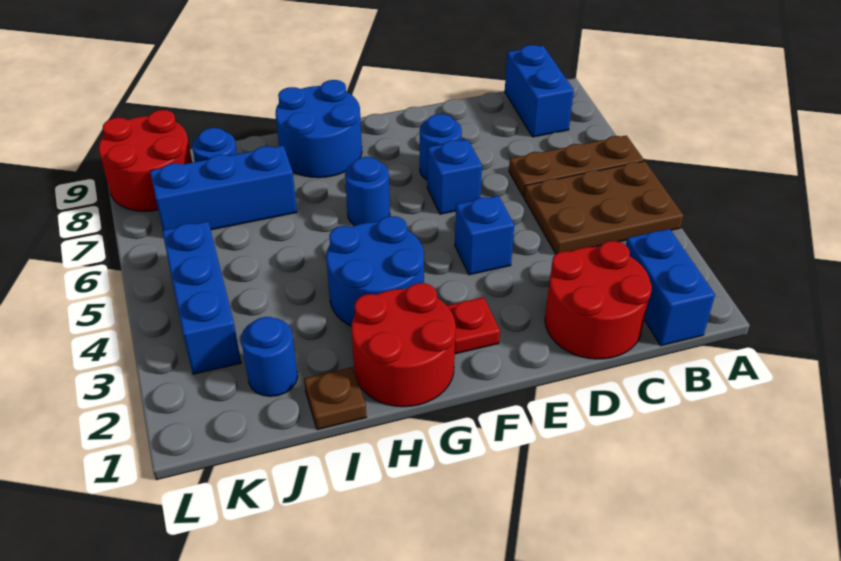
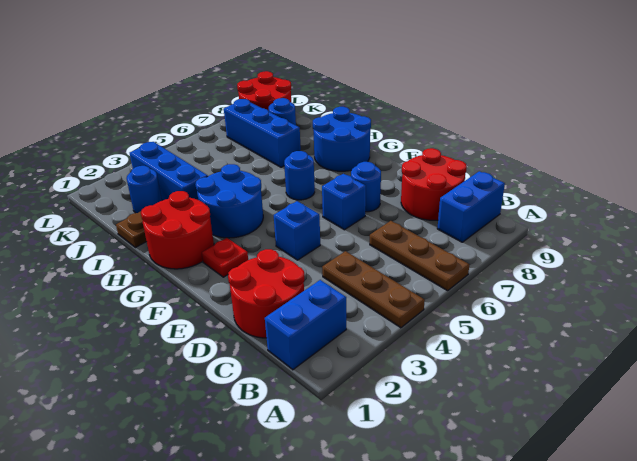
brown plate A4:C5 level 1 -> brown plate A4:C4 level 1
none -> red round brick C8:D9 level 1
blue brick K3:K5 level 1 -> blue brick I3:K3 level 1

